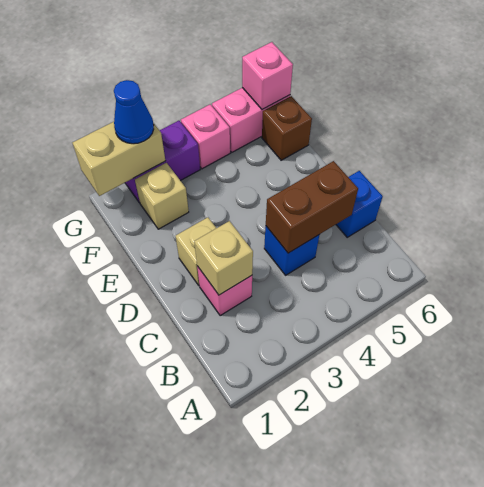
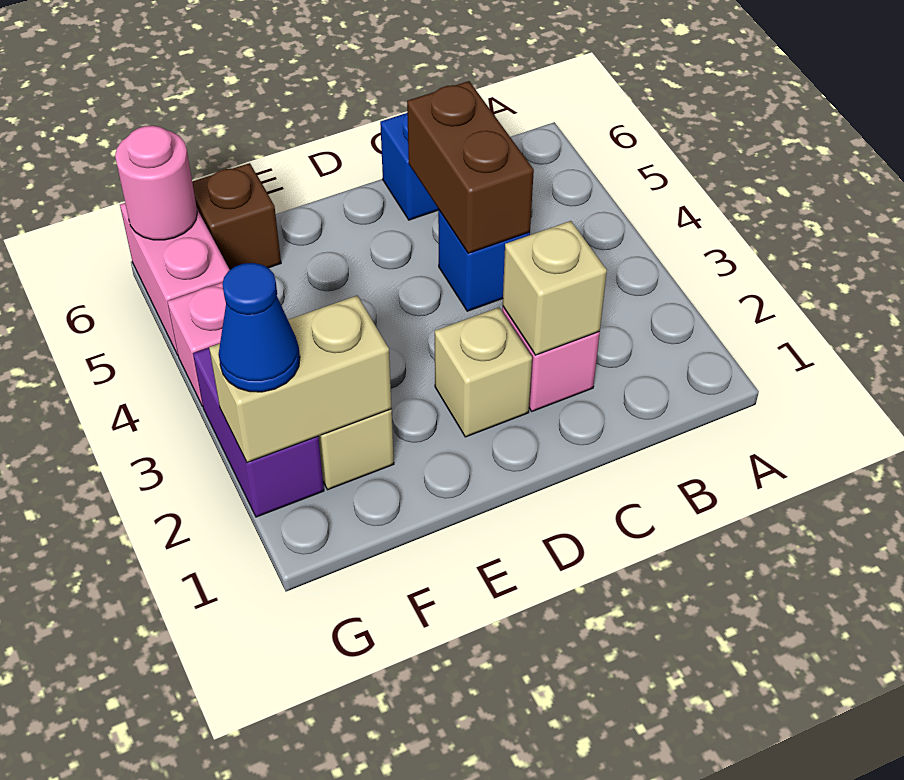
tan brick G1:G2 level 2 -> tan brick F2:G2 level 2
pink brick G6 level 2 -> pink round brick G6 level 2

